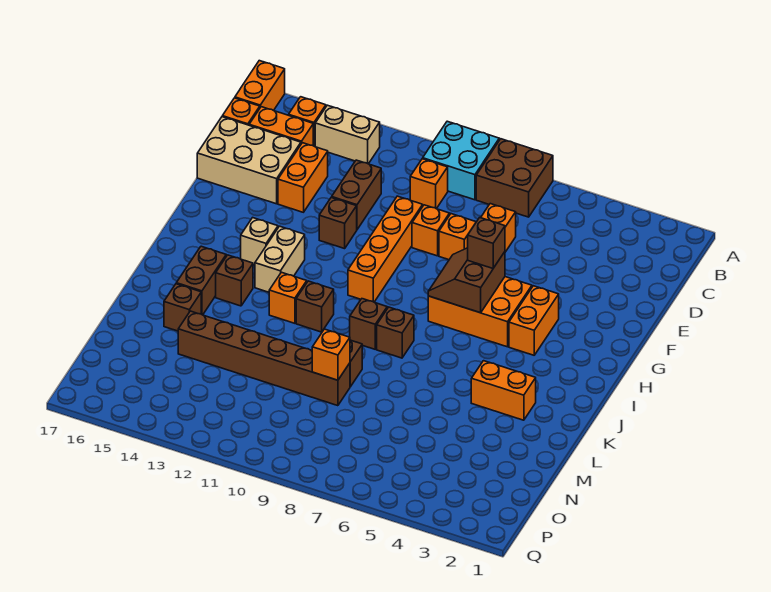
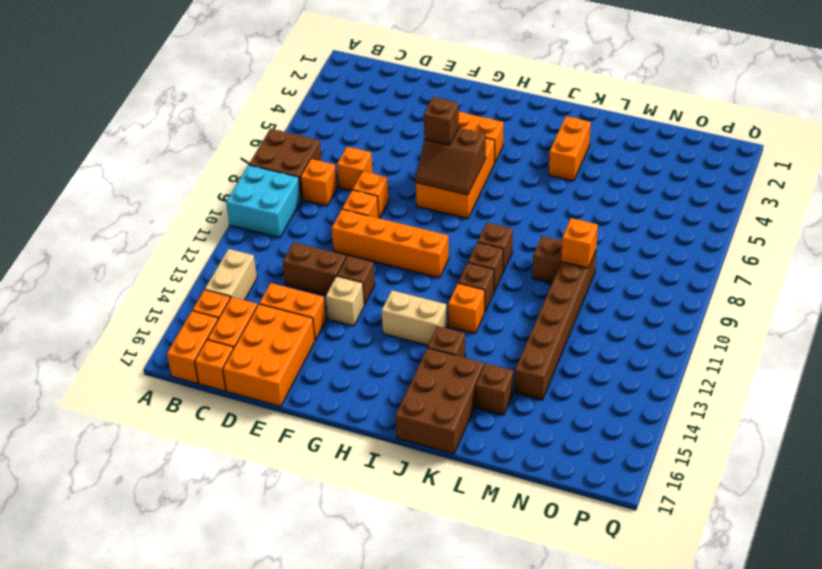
orange brick A17:B17 level 1 -> orange brick B16:B17 level 1
orange brick C10 level 1 -> orange brick C8 level 1
tan brick D15:E17 level 1 -> orange brick D15:E17 level 1
tan brick H14 level 1 -> tan brick F13 level 1
brown brick J8 level 1 -> brown brick J10 level 1
brown brick J15:K15 level 1 -> brown brick J15:K17 level 1

